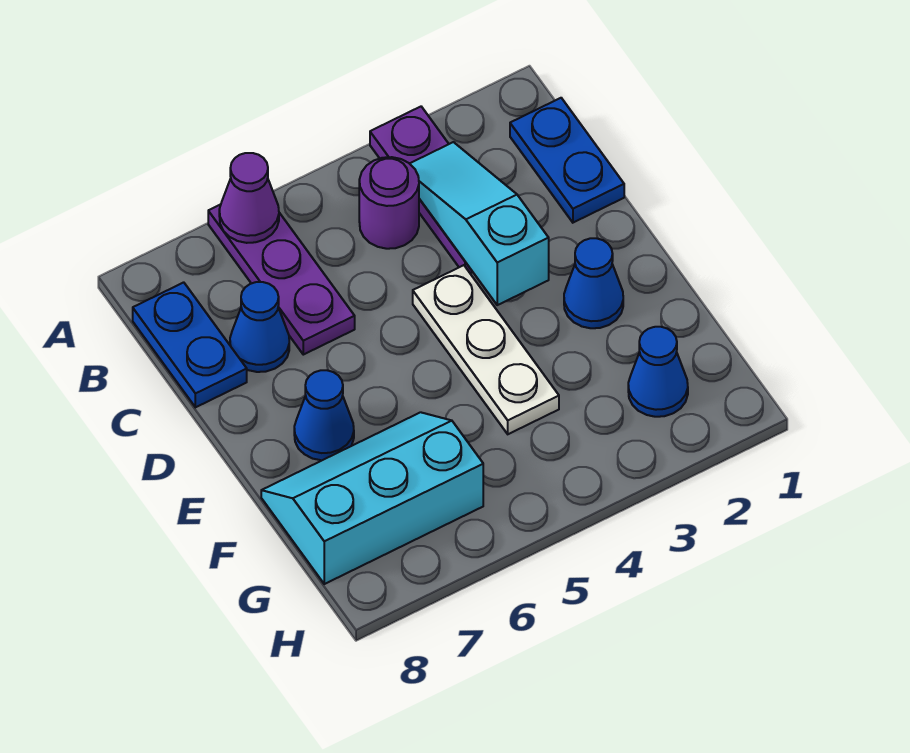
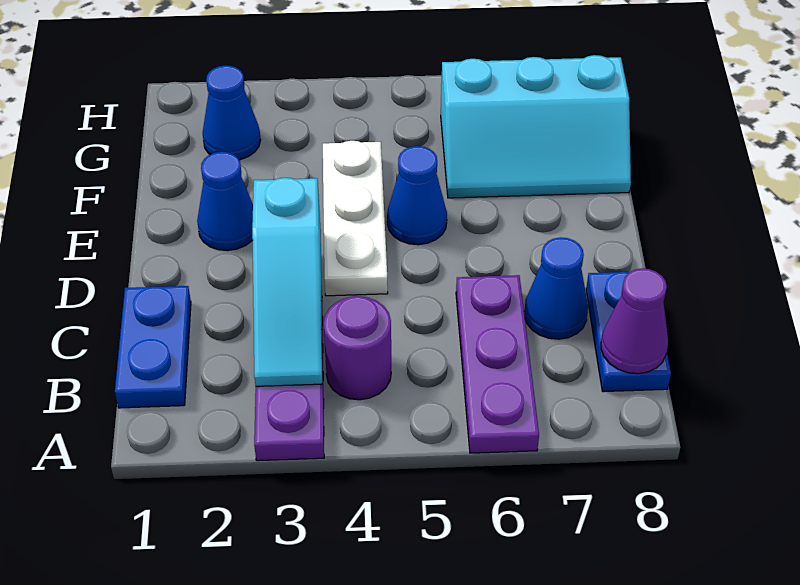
purple cone A6 level 2 -> purple cone B8 level 2
blue cone E7 level 1 -> blue cone E5 level 1

